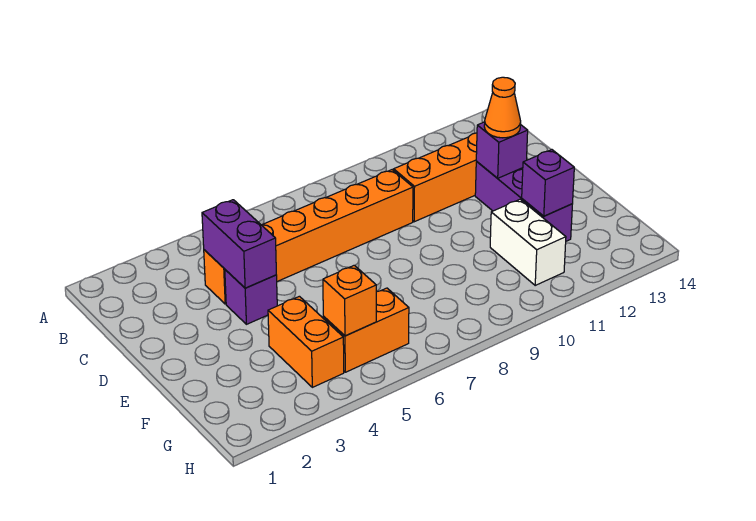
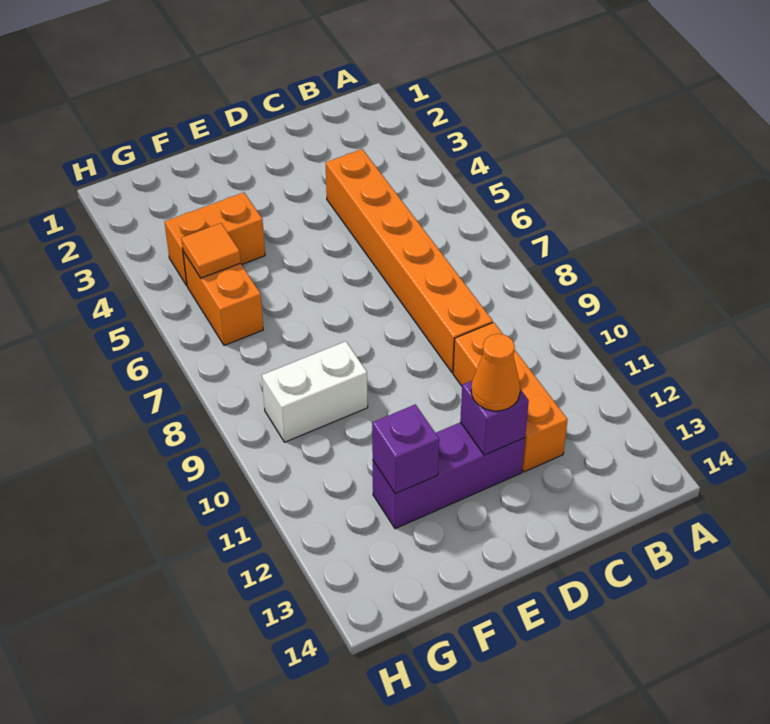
purple brick C4:D4 level 2 -> none
purple brick D4 level 1 -> none
white brick F11:G11 level 1 -> white brick F9:G9 level 1
orange brick G5 level 2 -> orange tile G5 level 2

